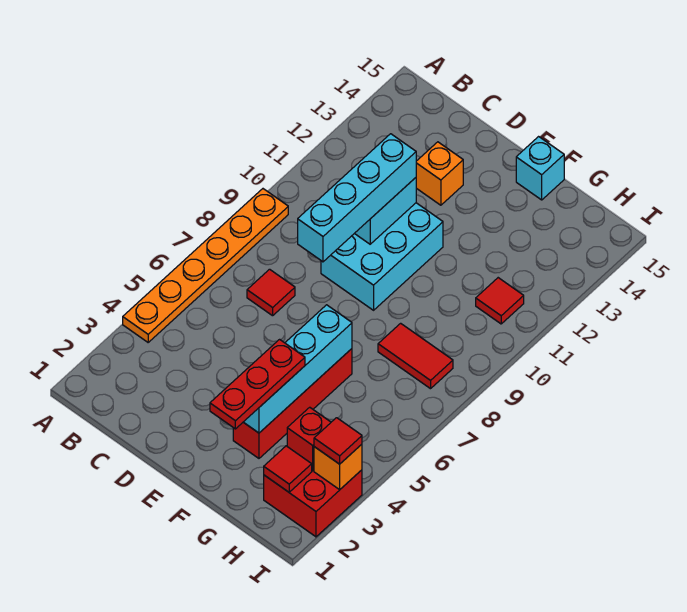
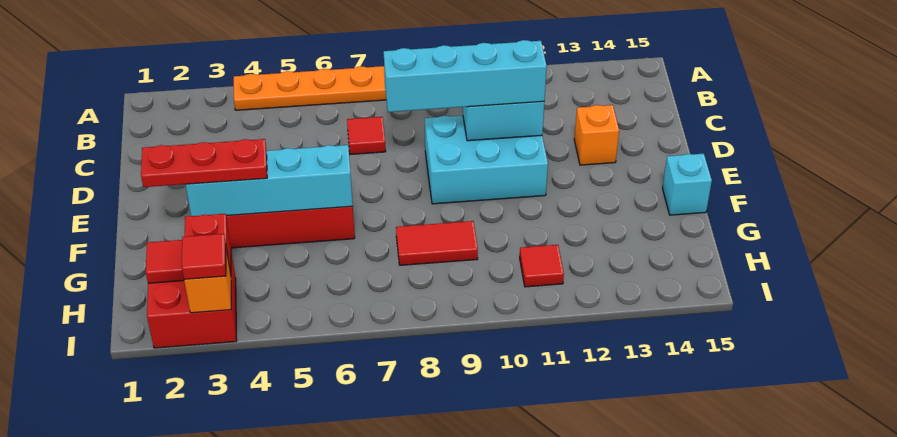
red tile G8:H8 level 1 -> red tile G8:G9 level 1

